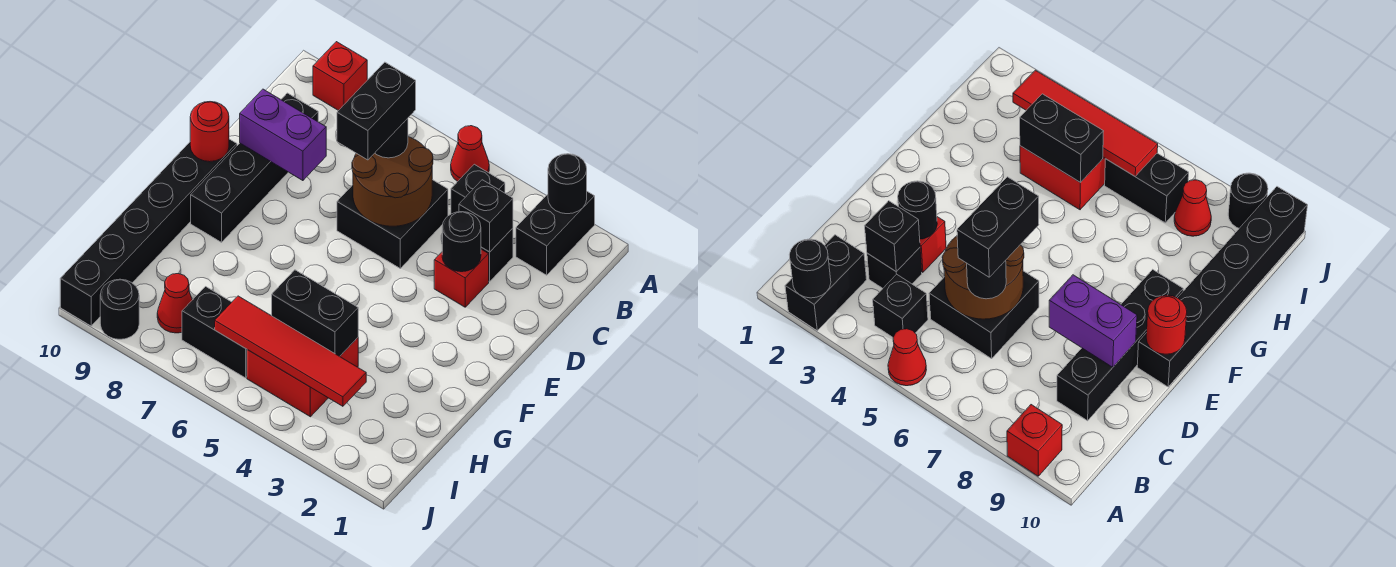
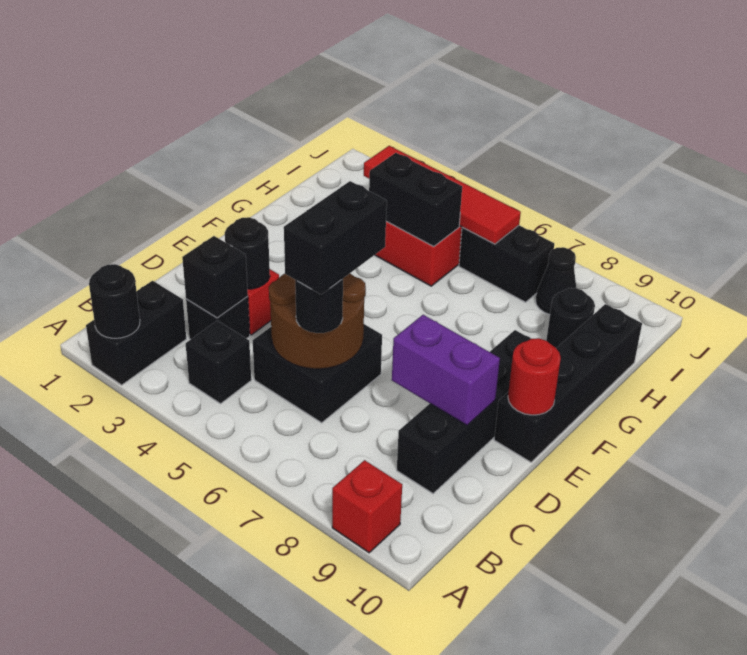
red cone A5 level 1 -> none
black brick E10:J10 level 1 -> black brick E10:H10 level 1
red cone I8 level 1 -> black cone I8 level 1
black round brick J9 level 1 -> black round brick H9 level 1

